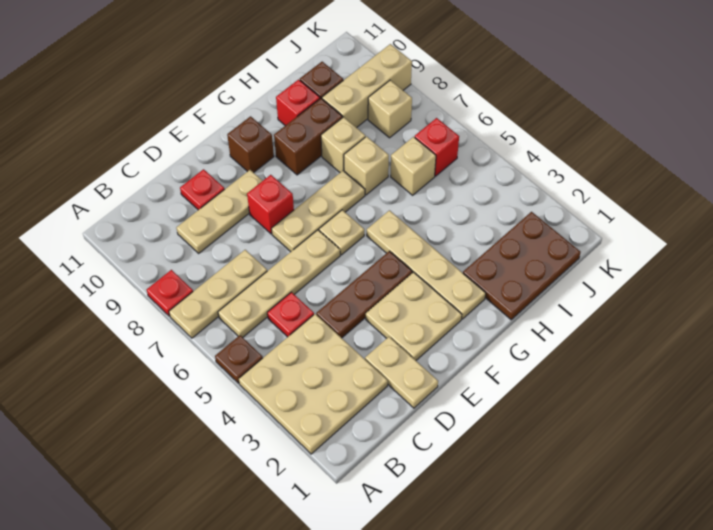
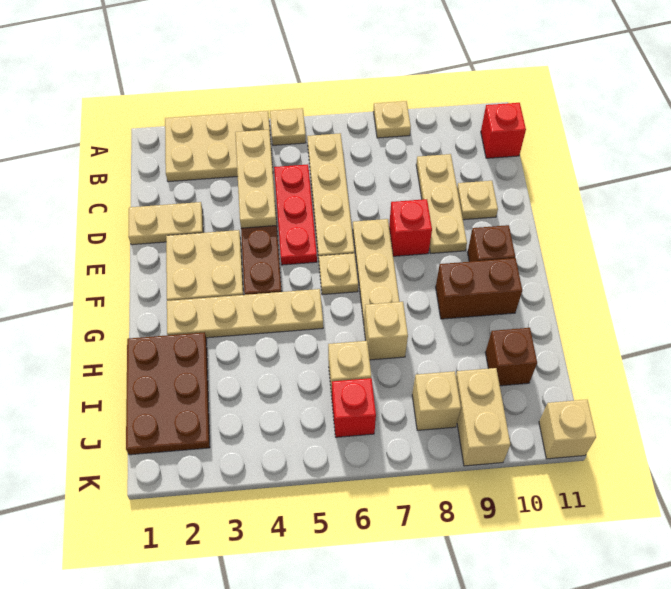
tan plate A2:C4 level 1 -> tan plate A2:B4 level 1
brown plate A5 level 1 -> tan plate A5 level 1
tan plate A7:C7 level 1 -> tan plate B4:D4 level 2
red plate A8 level 1 -> tan plate A8 level 1
red plate C5 level 1 -> red plate C5:E5 level 1
red plate D10 level 1 -> tan plate D10 level 1
brown brick G9:H9 level 1 -> brown brick G9:G10 level 1
tan brick H8 level 1 -> tan brick K11 level 1
red brick H10 level 1 -> red brick B11 level 1
tan brick I9:K9 level 1 -> tan brick J9:K9 level 1

